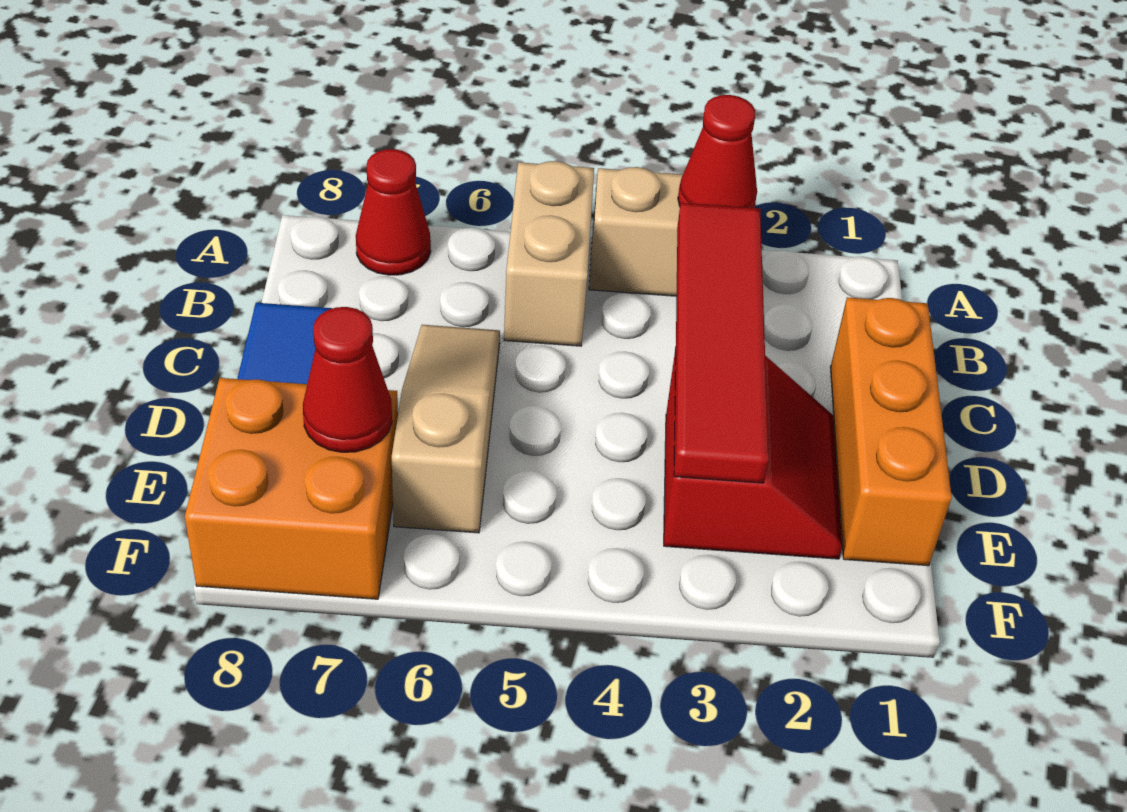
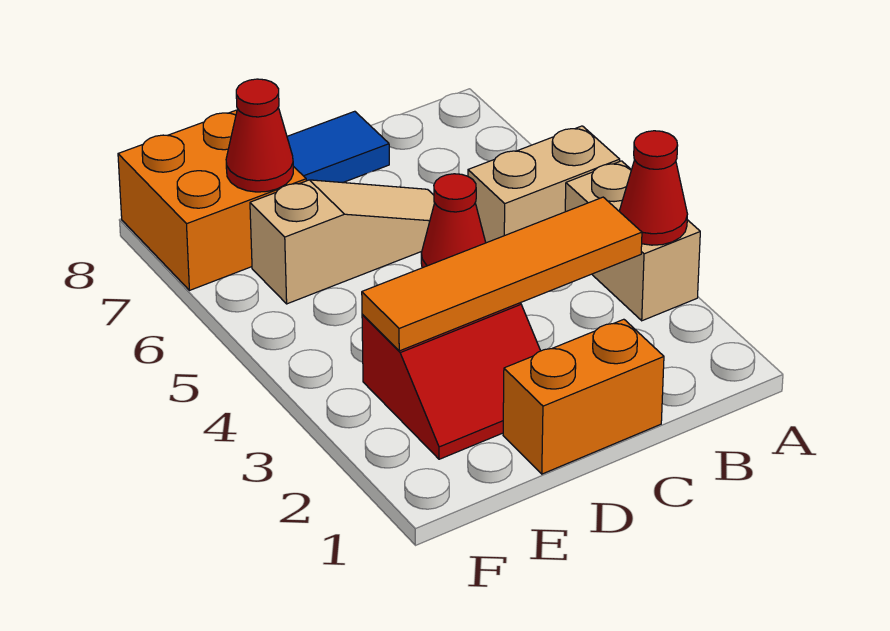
red cone A7 level 1 -> red cone C5 level 1
red tile B3:E3 level 2 -> orange tile B3:E3 level 2
orange brick C1:E1 level 1 -> orange brick C1:D1 level 1

